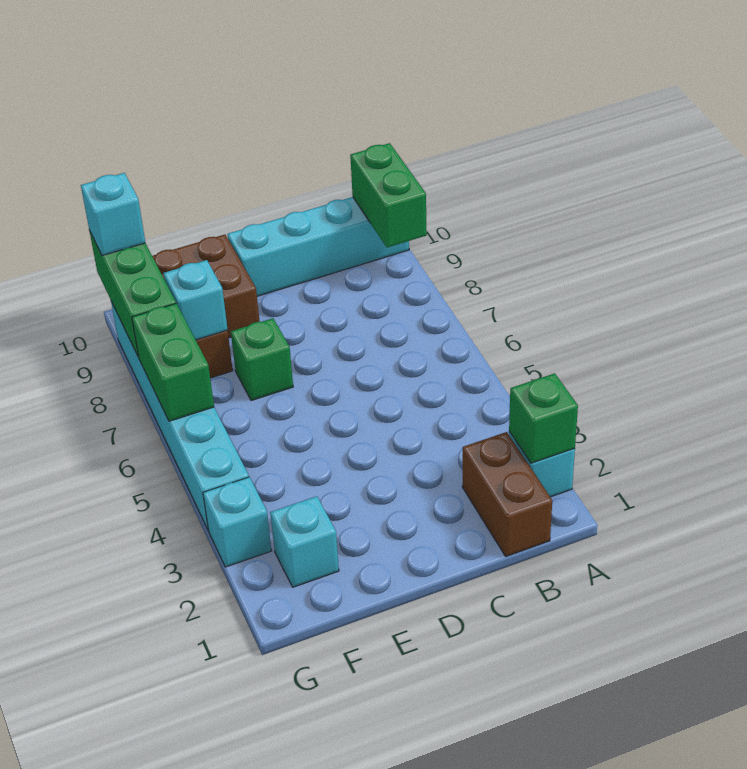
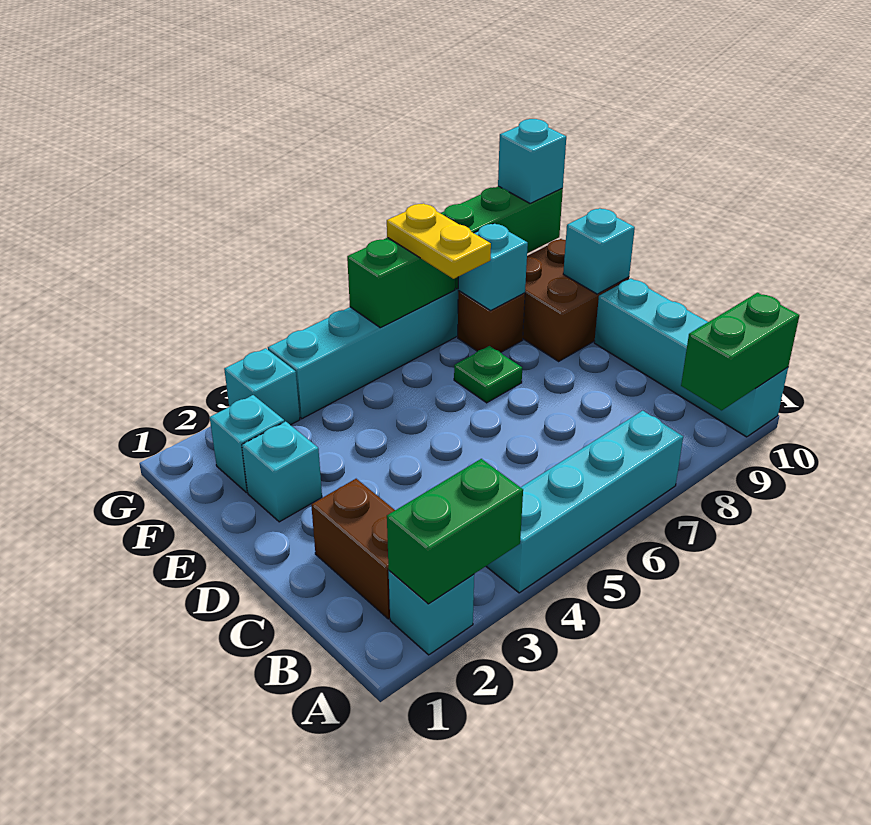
green brick A2 level 2 -> green brick A2:A3 level 2
none -> cyan brick A4:A7 level 1
brown brick B1:B2 level 1 -> brown brick B2:C2 level 1
none -> cyan brick E2 level 1
green brick E7 level 1 -> green plate E7 level 1
none -> cyan brick E10 level 2
none -> yellow plate F7:G7 level 3

